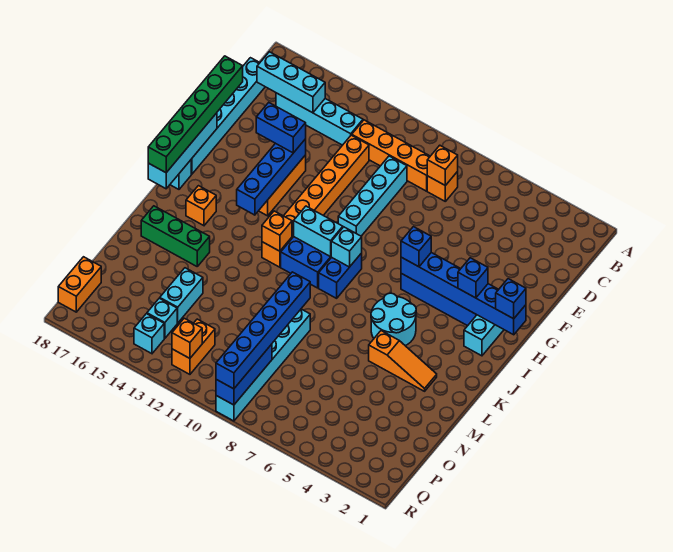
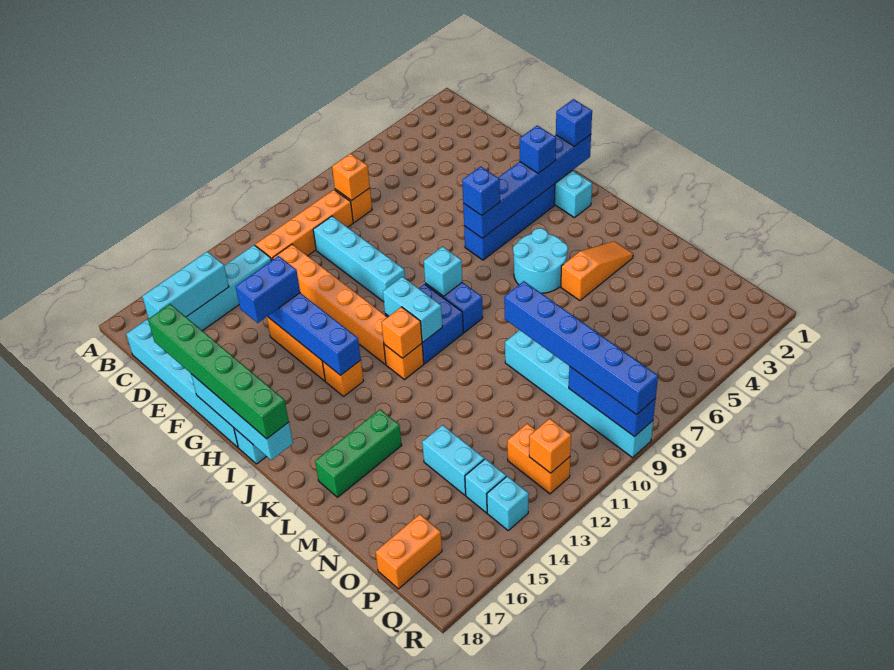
cyan brick I10:I11 level 2 -> cyan brick I11:J11 level 2
orange brick J16 level 1 -> orange brick I14 level 1
orange brick P18:Q18 level 1 -> orange brick P17:P18 level 1

